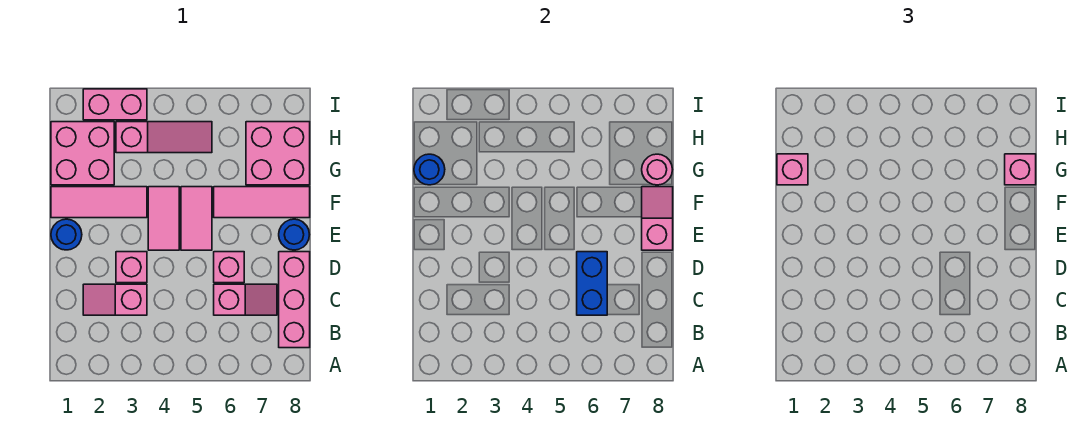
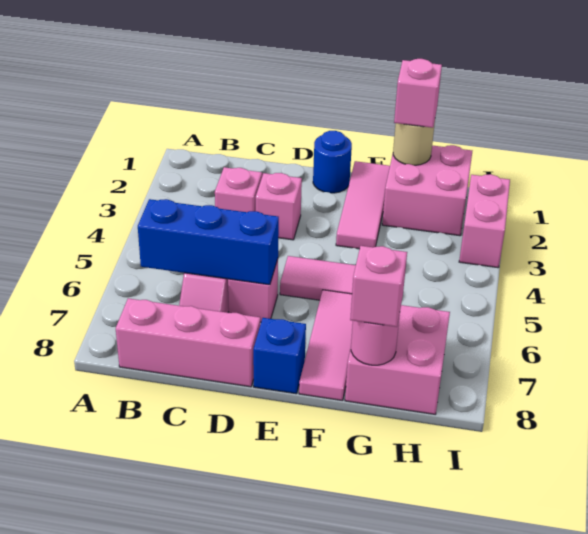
blue brick C6:D6 level 2 -> blue brick B6:D6 level 2
pink tile E4:F4 level 1 -> none
blue round brick E8 level 1 -> blue brick E8 level 1
pink slope E8:F8 level 2 top E -> none
blue round brick G1 level 2 -> tan round brick G1 level 2
pink slope H3:H5 level 1 top 3 -> none

